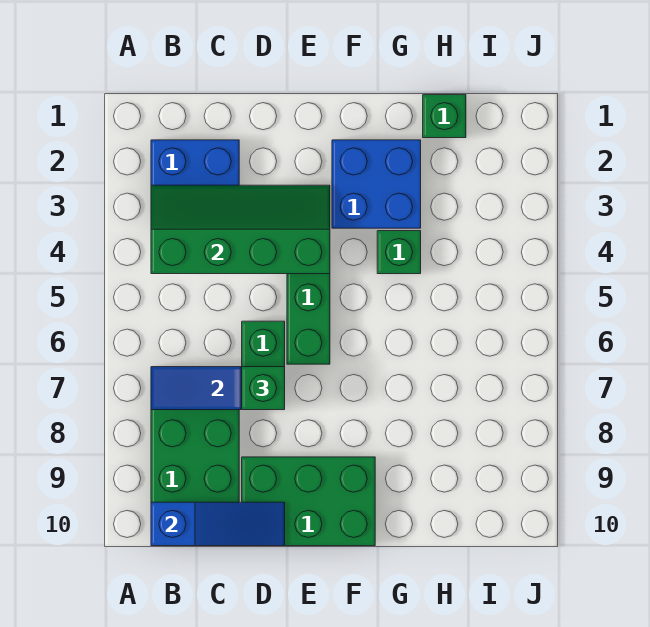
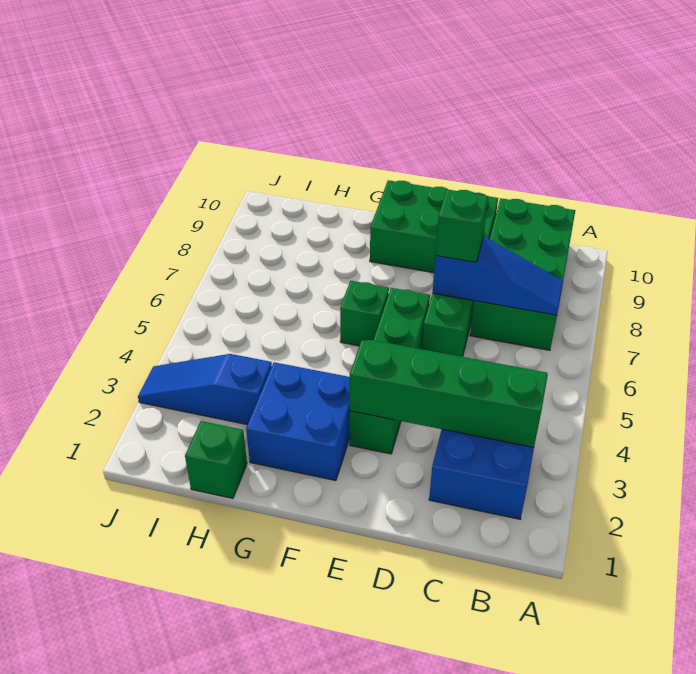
green slope B3:E4 level 2 top 4 -> green slope B3:E4 level 2 top 3
blue slope B10:D10 level 2 top B -> blue slope H3:J3 level 1 top H
green brick G4 level 1 -> green brick F6 level 1

